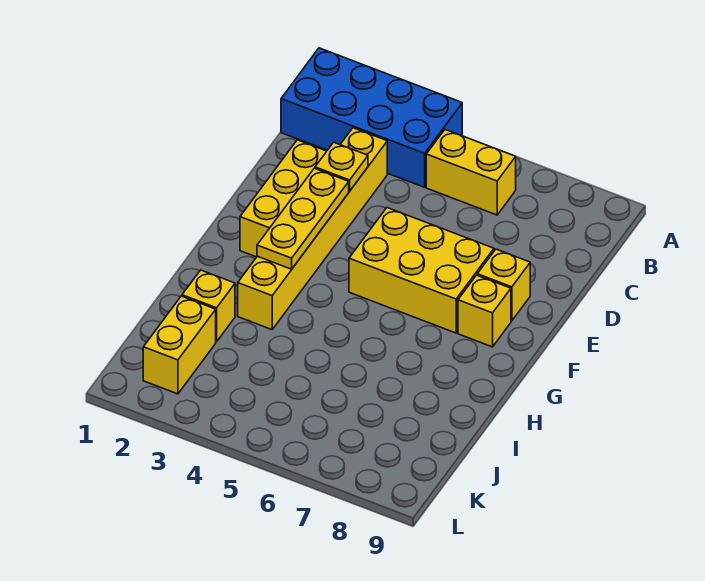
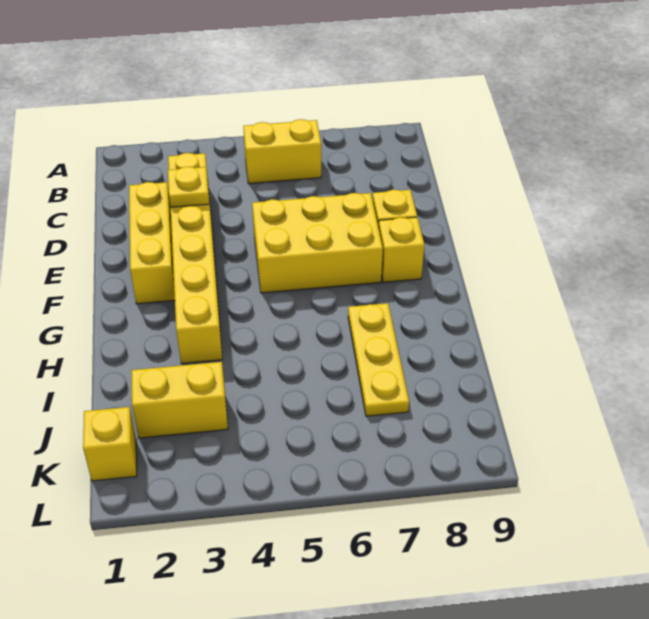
blue brick A1:B4 level 1 -> none
yellow plate E3:G3 level 2 -> yellow plate H7:J7 level 1
yellow brick I2 level 1 -> yellow brick K1 level 1
yellow brick J2:K2 level 1 -> yellow brick J2:J3 level 1

